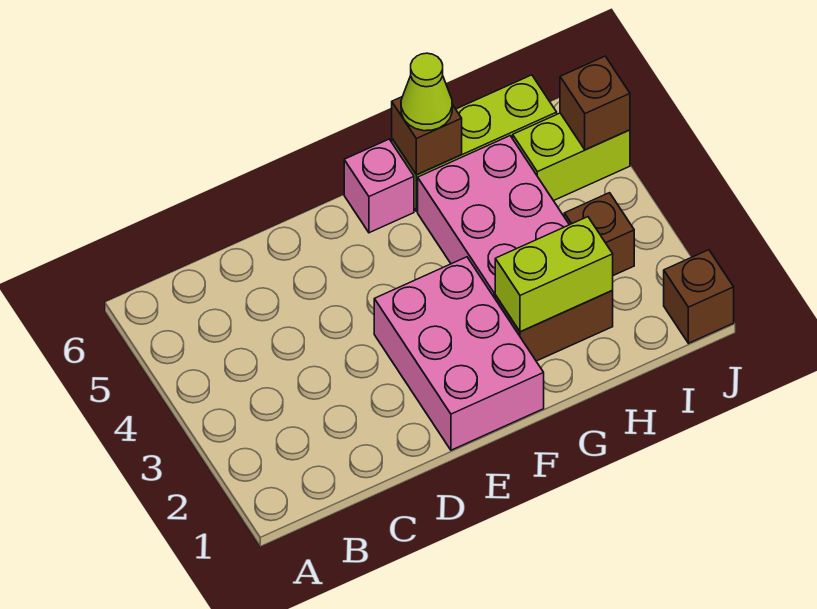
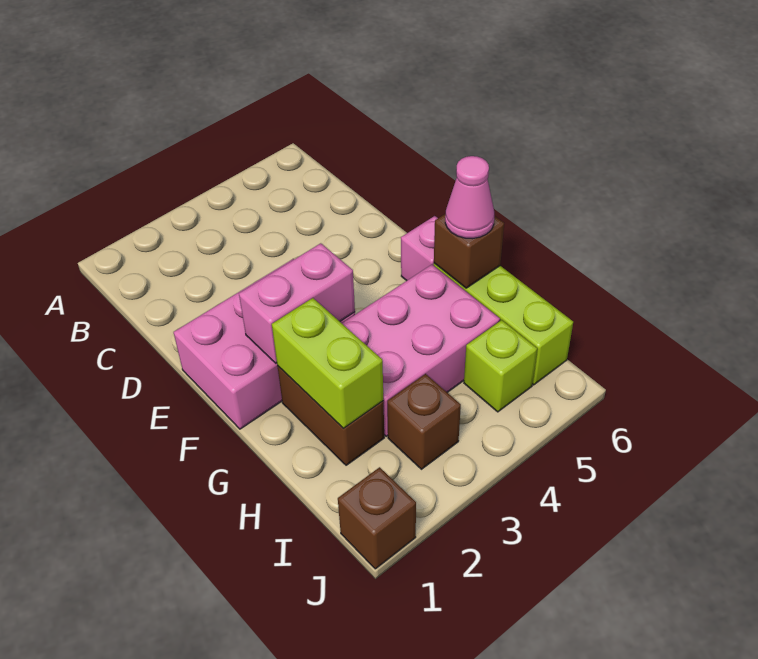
none -> pink brick F2:F3 level 2
lime cone G6 level 3 -> pink cone G6 level 3
lime brick I5:J5 level 1 -> lime brick I5 level 1
brown brick J5 level 2 -> none

